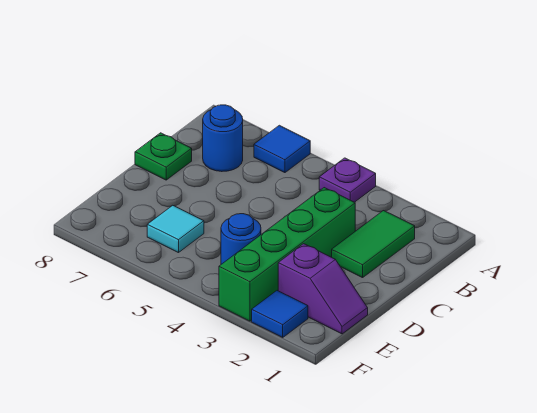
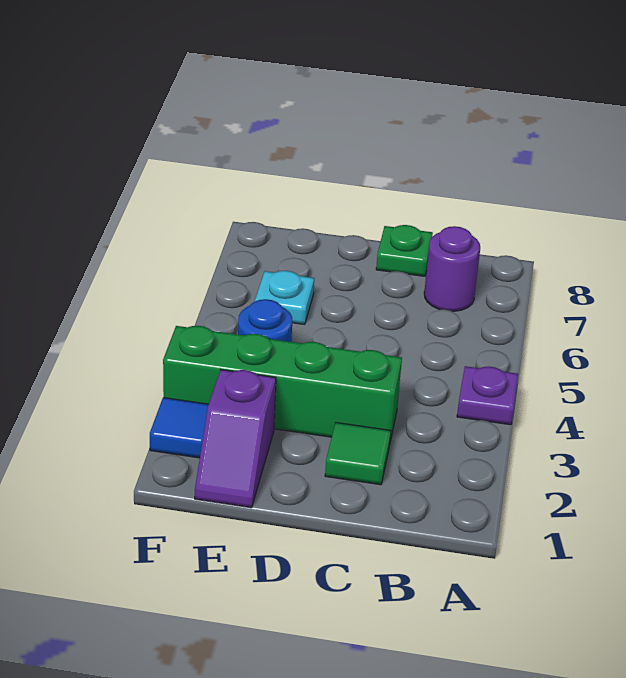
blue tile A6 level 1 -> none
green tile B2:C2 level 1 -> green tile C2 level 1
blue round brick B7 level 1 -> purple round brick B7 level 1
cyan tile E6 level 1 -> cyan plate E6 level 1

